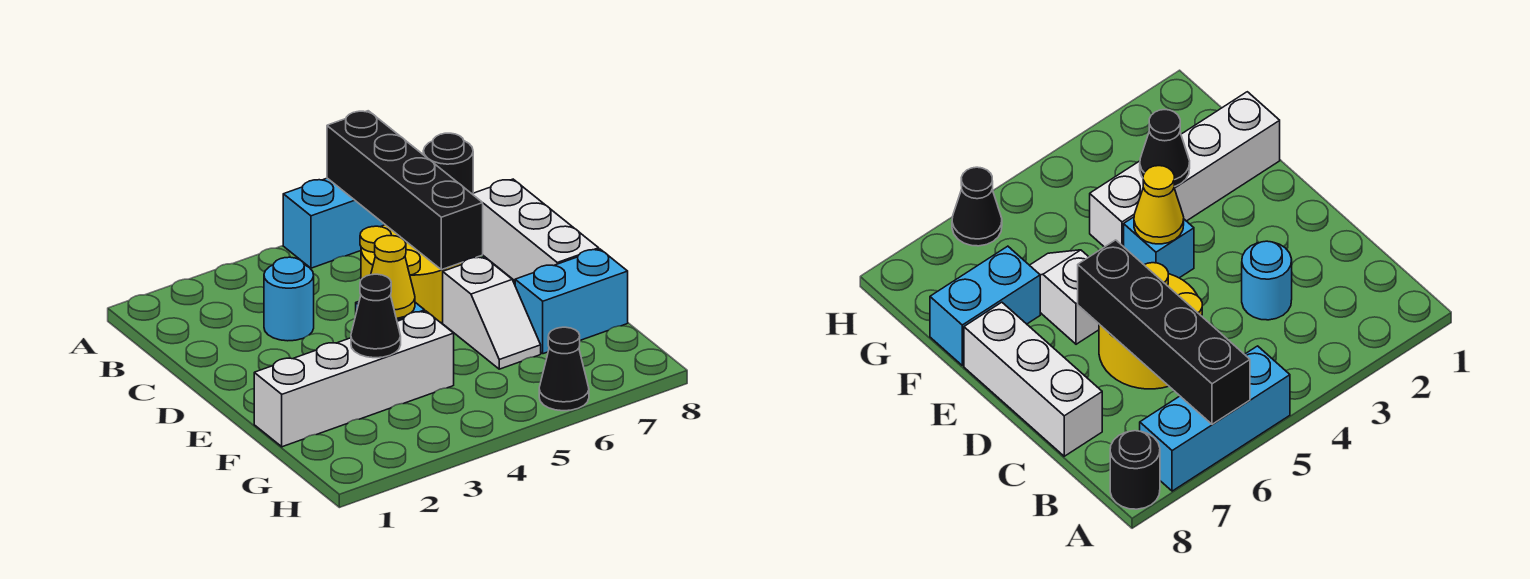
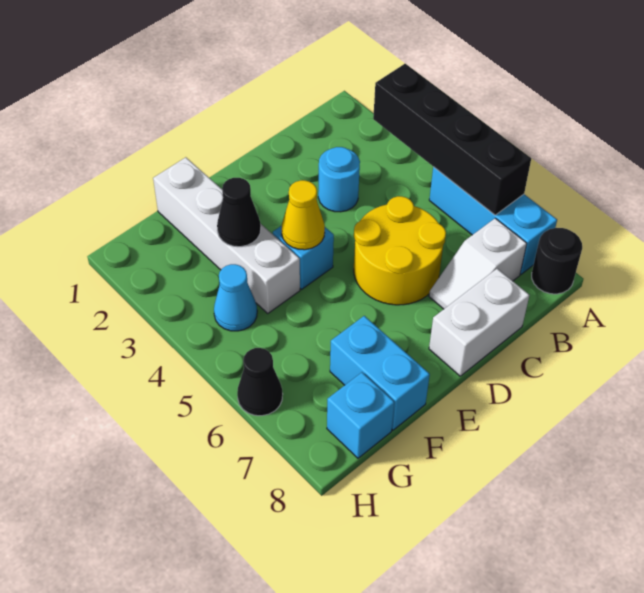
black brick A6:D6 level 2 -> black brick A3:A6 level 2
white brick C8:E8 level 1 -> white brick C8:D8 level 1
white slope E6:F6 level 1 top E -> white slope B7:C7 level 1 top B
none -> cyan cone G4 level 1
none -> cyan brick G8 level 1

